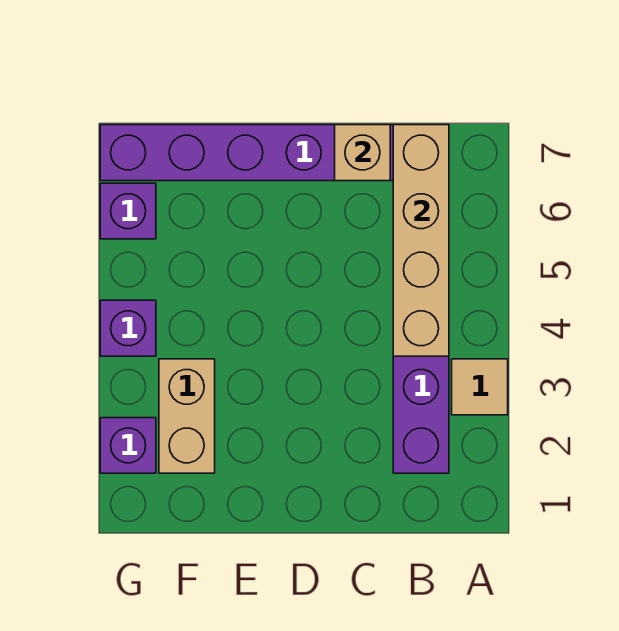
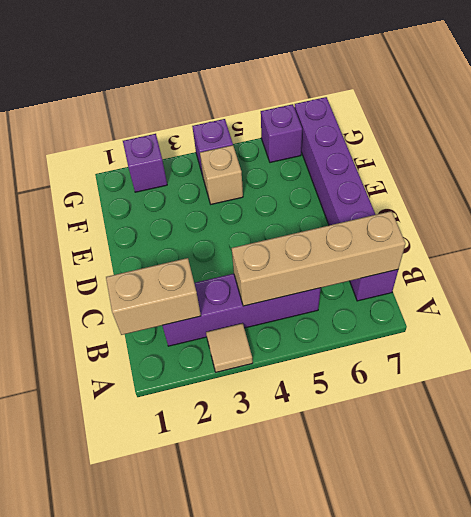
tan brick C7 level 2 -> tan brick F4 level 1
tan brick F2:F3 level 1 -> tan brick B1:B2 level 2

